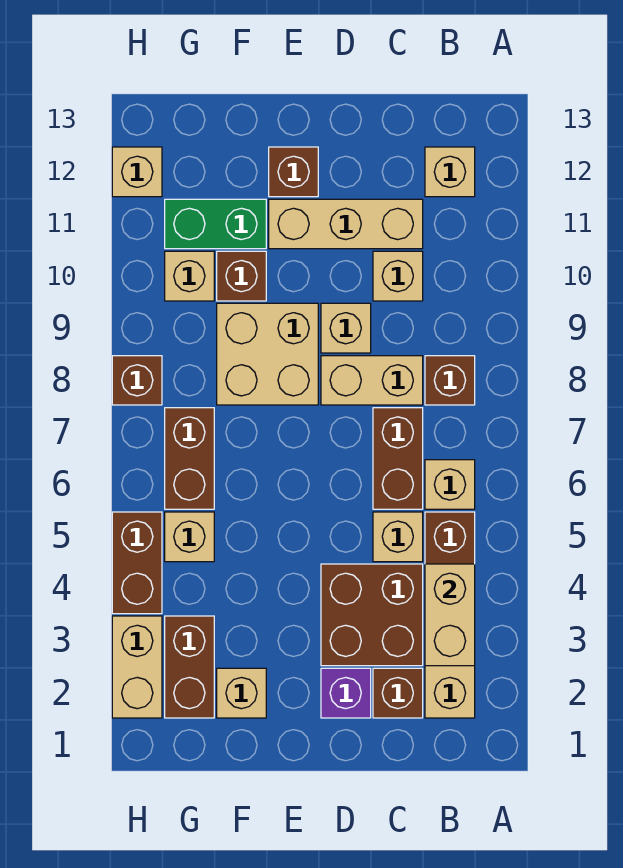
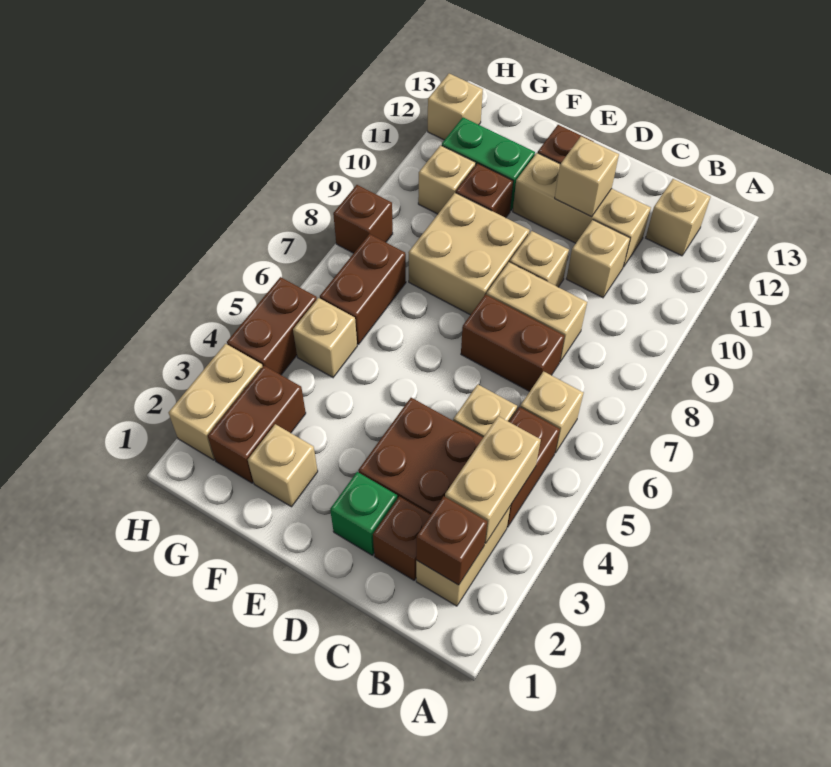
brown brick B8 level 1 -> brown brick B2 level 2
brown brick C6:C7 level 1 -> brown brick C7:D7 level 1
purple brick D2 level 1 -> green brick D2 level 1
none -> tan brick D11 level 2

